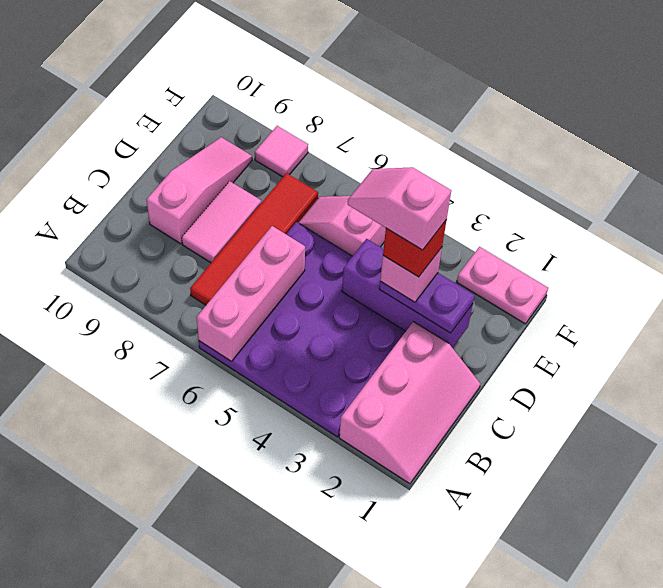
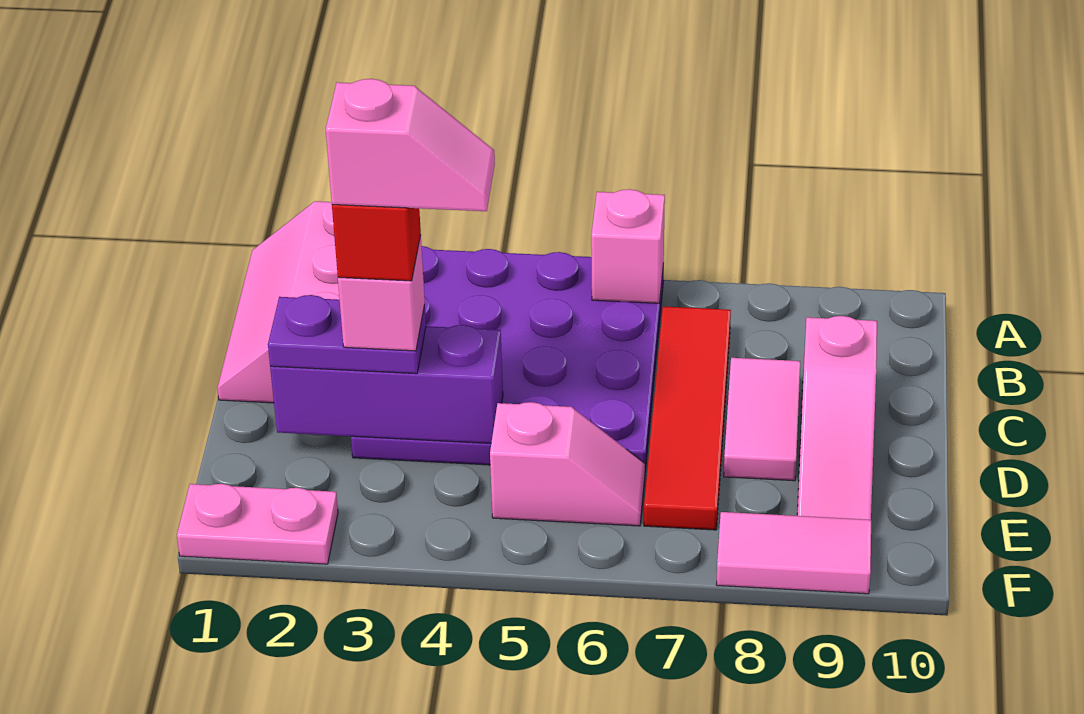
pink brick A6:C6 level 2 -> pink brick A6 level 2
pink tile F8 level 1 -> pink tile F8:F9 level 1

